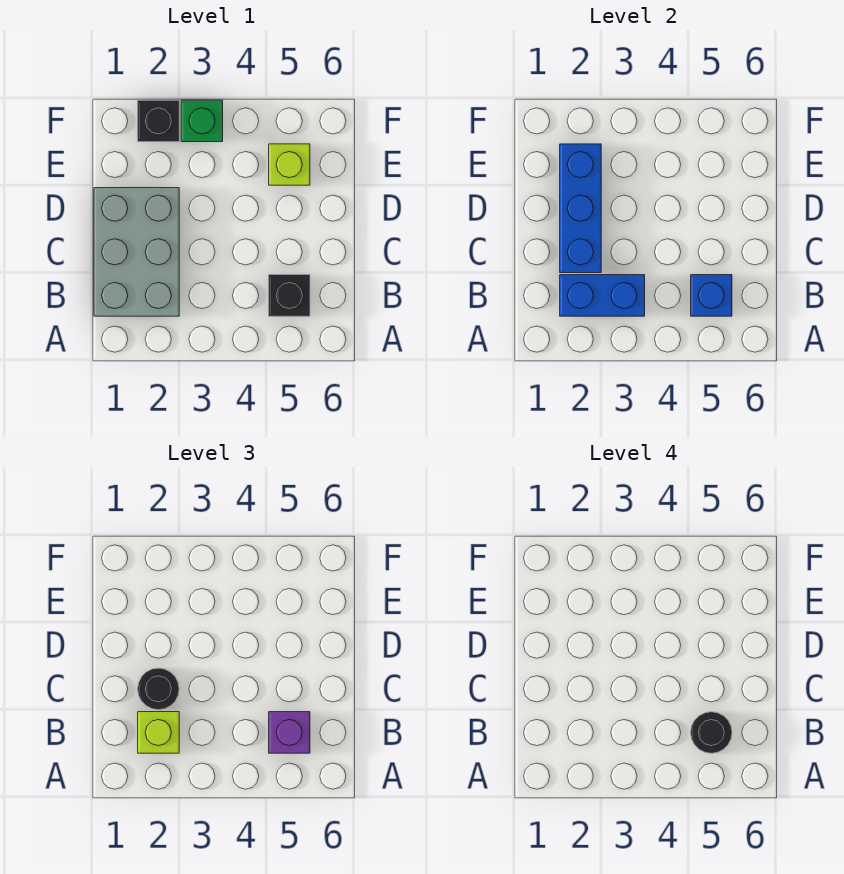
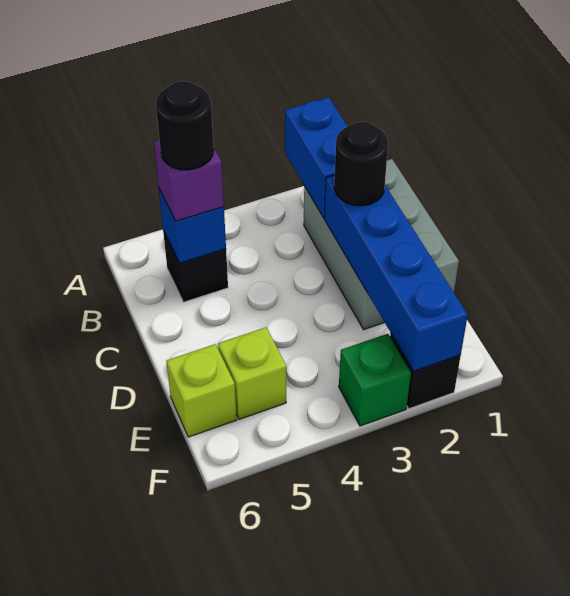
blue brick B2:B3 level 2 -> blue brick A2:B2 level 2
lime brick B2 level 3 -> lime brick E6 level 1
blue brick C2:E2 level 2 -> blue brick C2:F2 level 2

